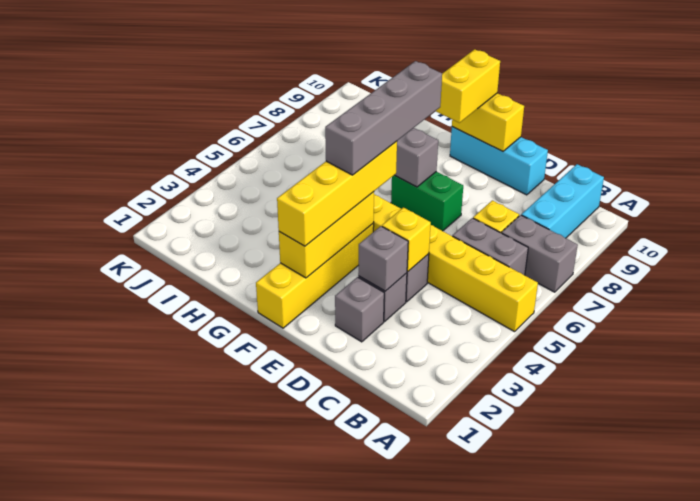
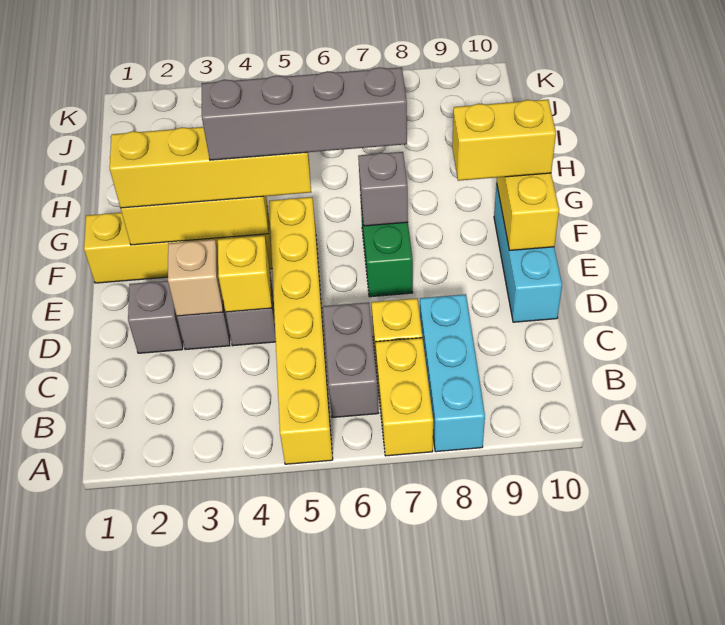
grey brick A7:B7 level 1 -> yellow brick A7:B7 level 1
cyan brick B8:B10 level 1 -> cyan brick A8:C8 level 1
grey brick D3 level 2 -> tan brick D3 level 2

